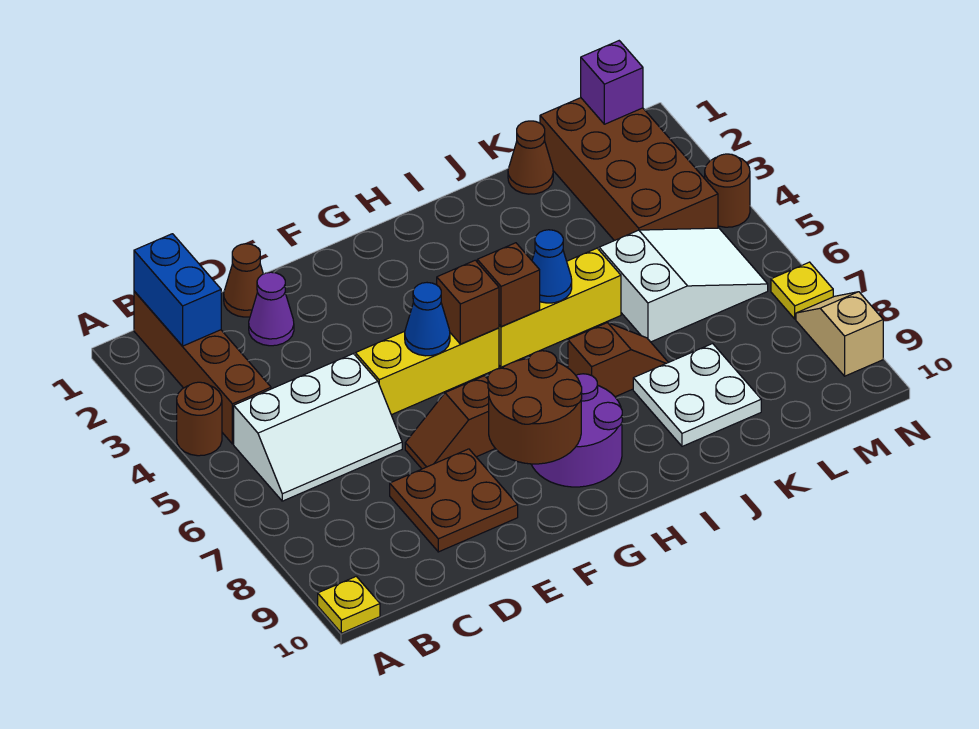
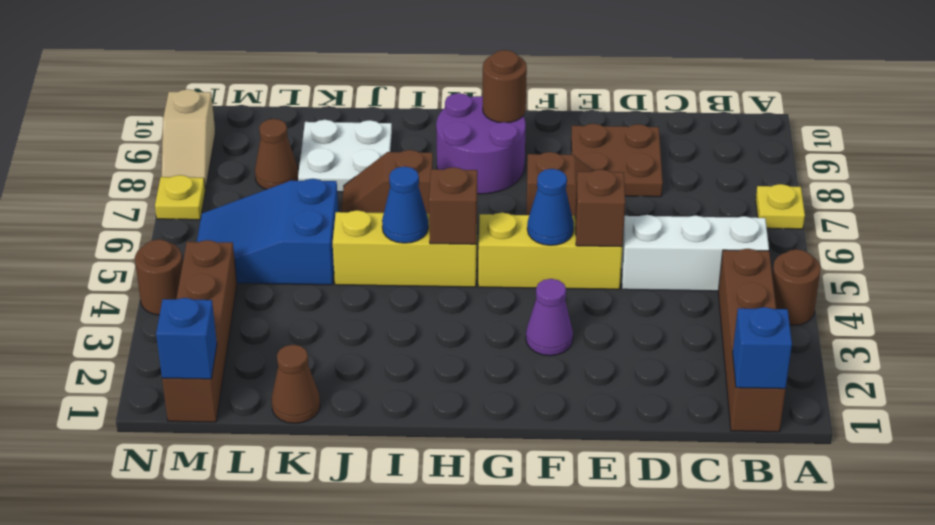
yellow plate A10 level 1 -> yellow plate A7 level 1
blue brick B1:B2 level 2 -> blue brick B1 level 2
brown cone D1 level 1 -> brown cone L8 level 1
purple cone D2 level 1 -> purple cone F3 level 1
brown round brick F8:G9 level 2 -> brown round brick G9 level 2
brown brick G5 level 2 -> brown brick E5 level 2
white slope K5:M6 level 1 top K -> blue slope K5:M6 level 1 top K
brown brick L1:M4 level 1 -> brown brick M1:M4 level 1
purple brick M1 level 2 -> blue brick M1 level 2

